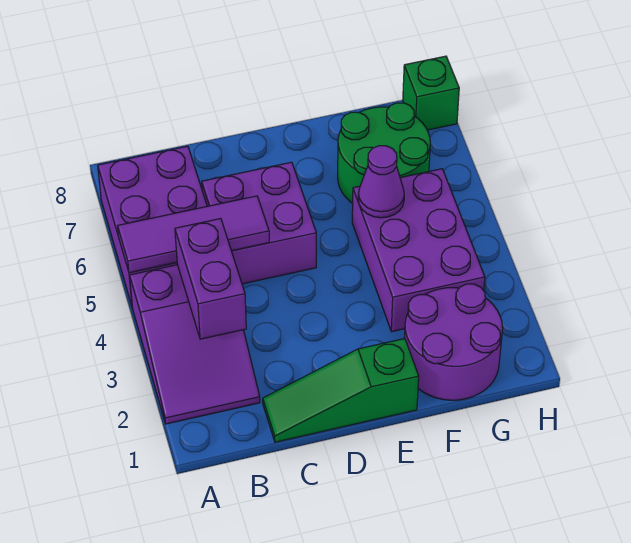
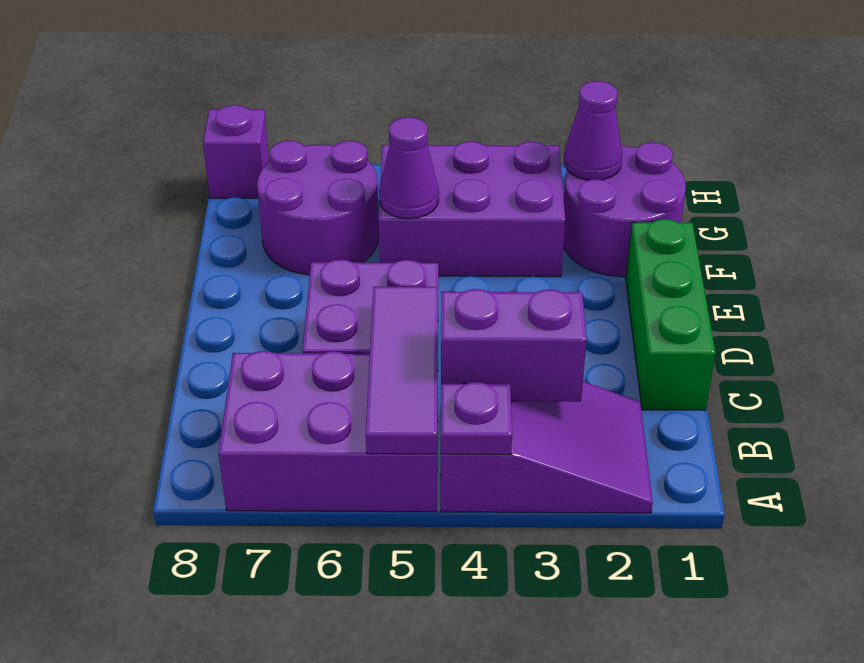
none -> purple plate A4 level 2
green slope C1:E1 level 1 top E -> green brick C1:E1 level 1
green round brick F6:G7 level 1 -> purple round brick F6:G7 level 1
none -> purple cone G2 level 2
green brick H8 level 1 -> purple brick H8 level 1

